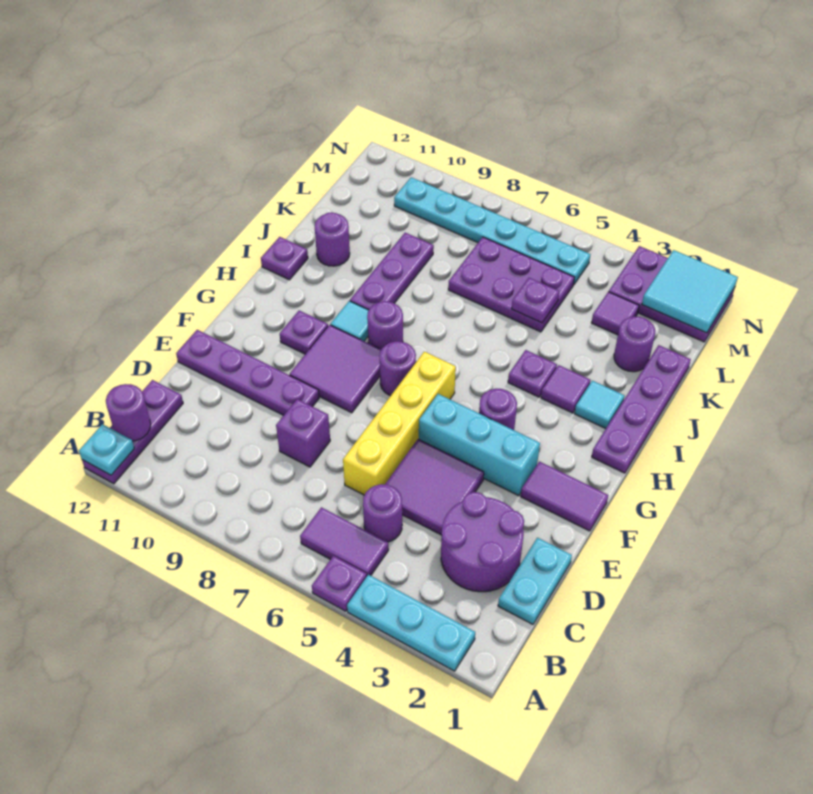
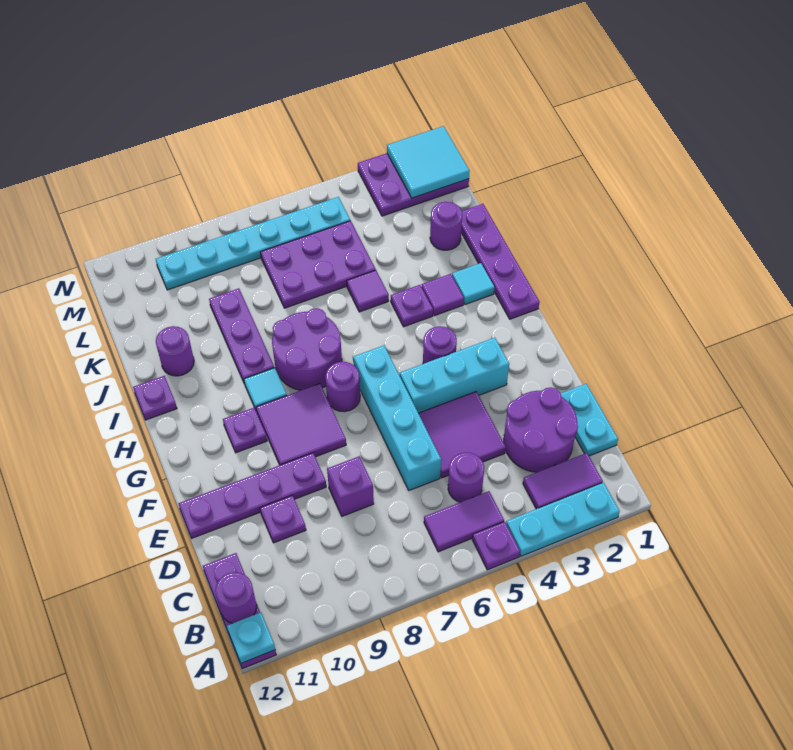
yellow brick D6:G6 level 1 -> cyan brick D6:G6 level 1
purple tile F1:F2 level 1 -> purple tile B2:B3 level 1
purple round brick H8 level 1 -> purple round brick H7:I8 level 1
purple plate K5 level 2 -> purple plate D10 level 1
purple tile L3 level 1 -> purple tile J5 level 1

